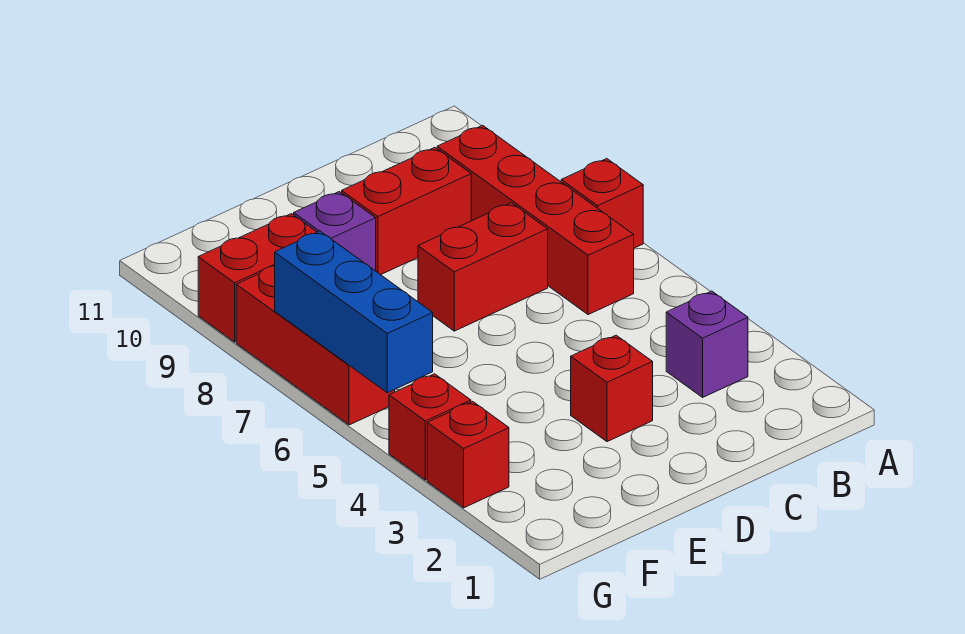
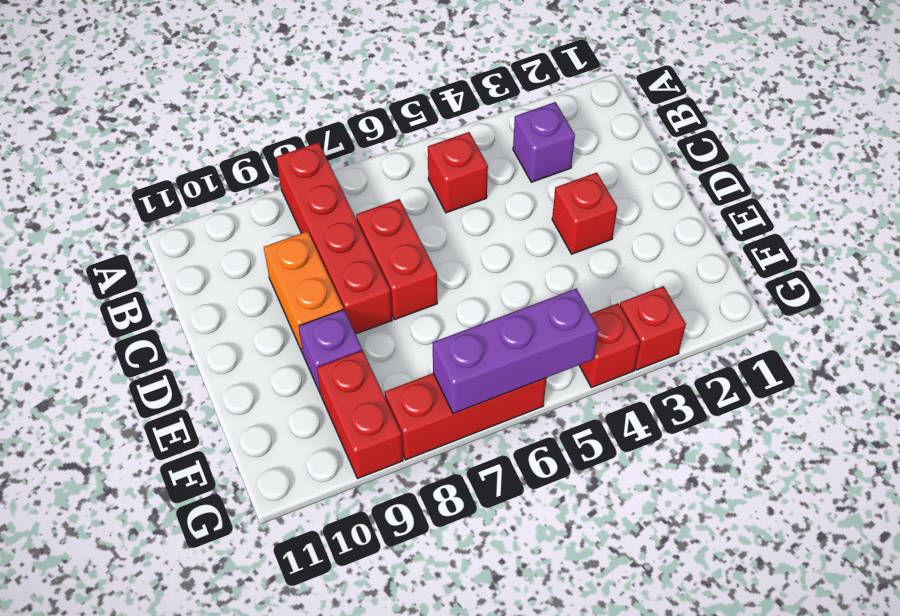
red brick A7 level 1 -> red brick B5 level 1
red brick B6:B9 level 1 -> red brick A8:D8 level 1
red brick C9:D9 level 1 -> orange brick C9:D9 level 1
blue brick G5:G7 level 2 -> purple brick G5:G7 level 2

